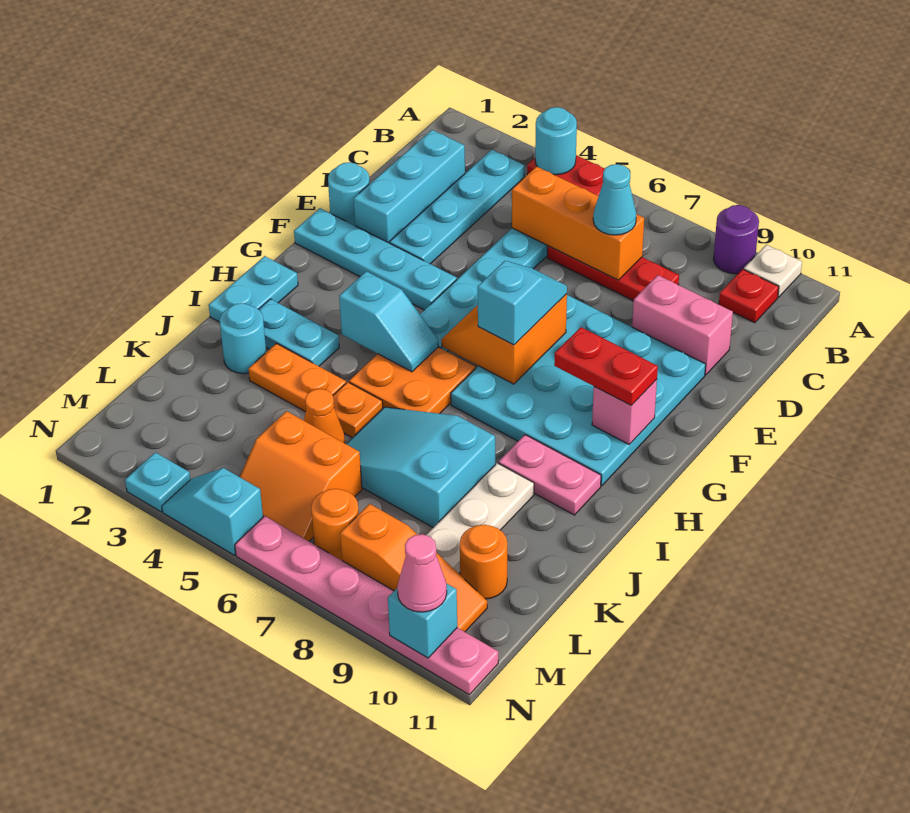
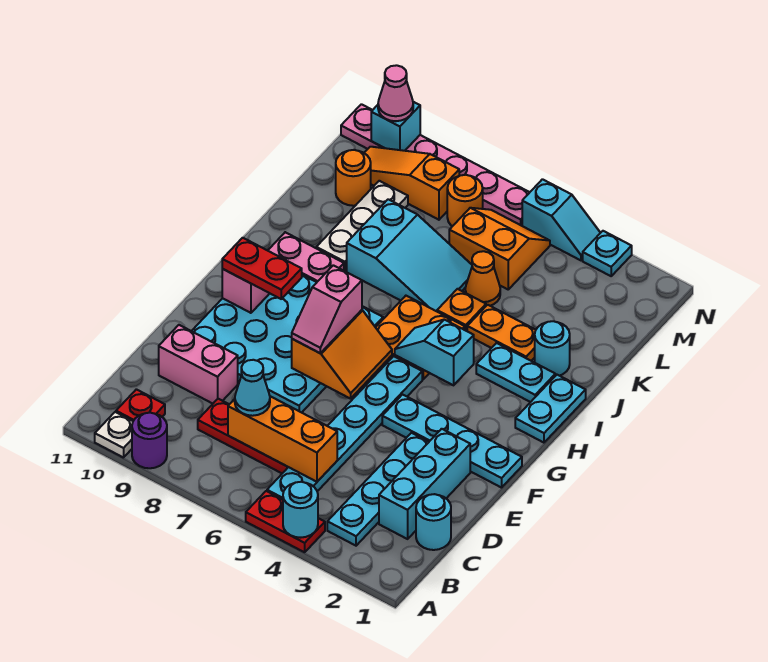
cyan round brick E1 level 1 -> cyan round brick C1 level 1
cyan slope F7:G7 level 3 top G -> pink slope F7:G7 level 3 top G

